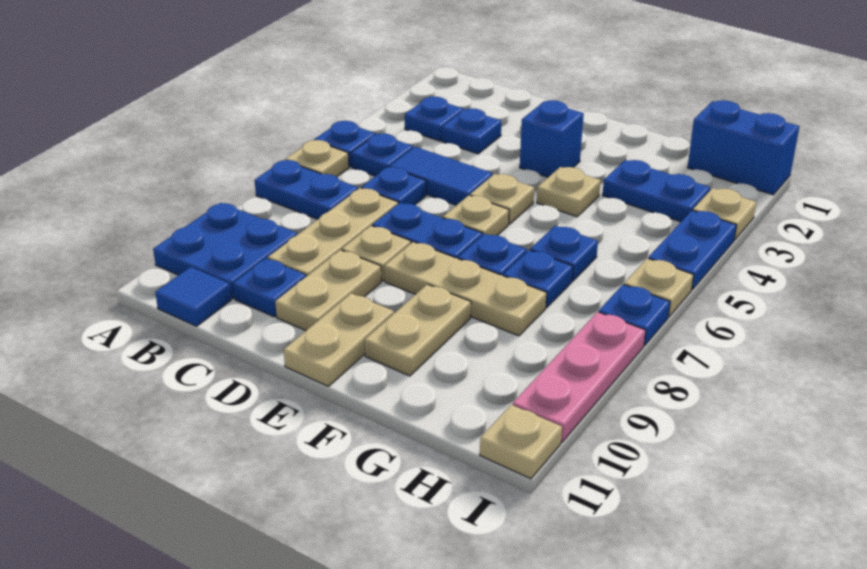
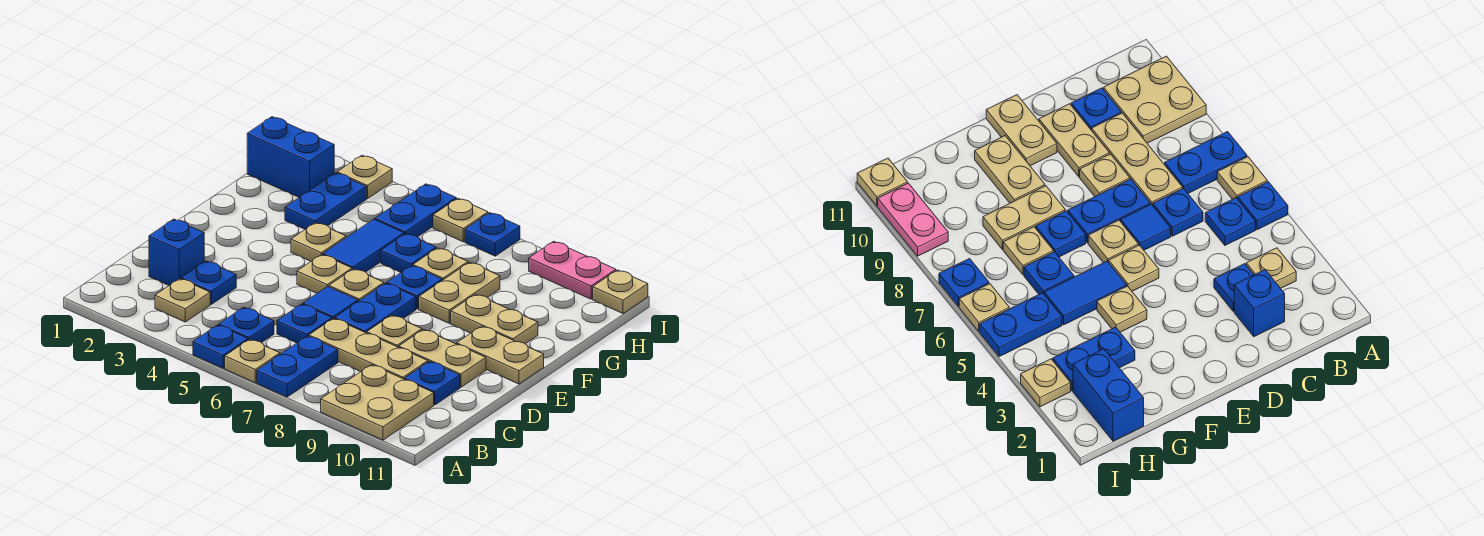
blue plate A9:B10 level 1 -> tan plate A9:B10 level 1
blue plate B3 level 1 -> tan plate B3 level 1
blue tile B11 level 1 -> blue tile D6 level 1
blue tile C5:D5 level 1 -> blue tile F5:G5 level 1
blue brick E3 level 1 -> blue brick C2 level 1
tan plate E8:G8 level 1 -> tan plate F8:G8 level 1
blue plate G7 level 1 -> tan plate G7 level 1
blue brick H1:I1 level 1 -> blue brick H1:H2 level 1
blue plate I4:I5 level 1 -> blue plate H5:I5 level 1
pink plate I8:I10 level 1 -> pink plate I9:I10 level 1

